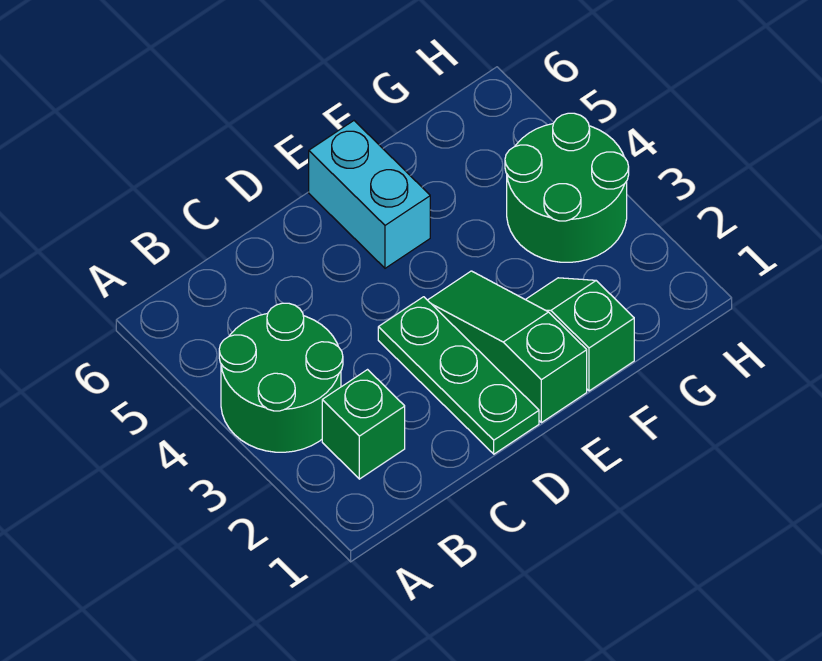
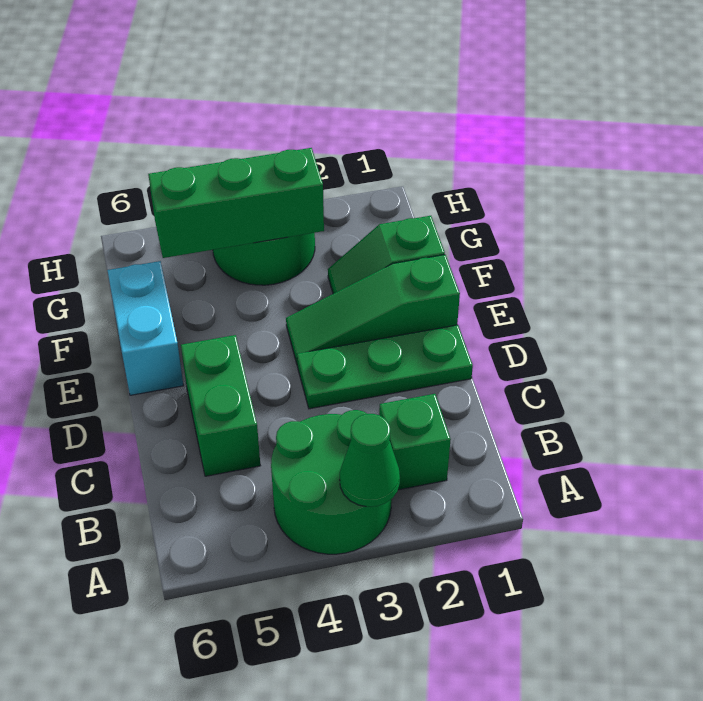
none -> green cone A3 level 2
none -> green brick C5:D5 level 1
cyan brick E5:E6 level 1 -> cyan brick E6:F6 level 1
none -> green brick G3:G5 level 2

